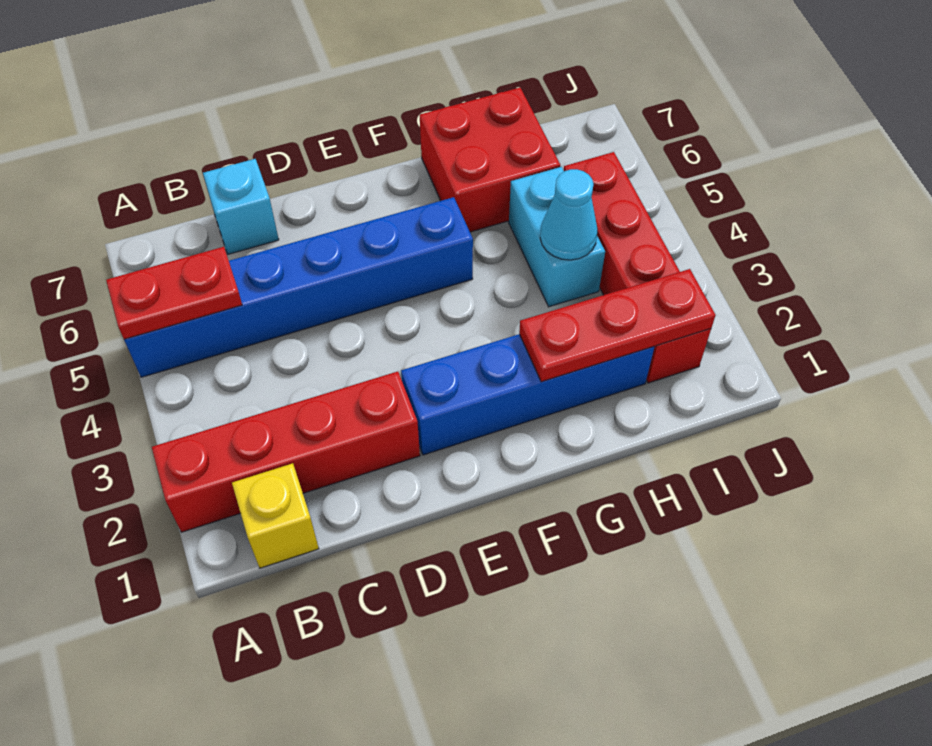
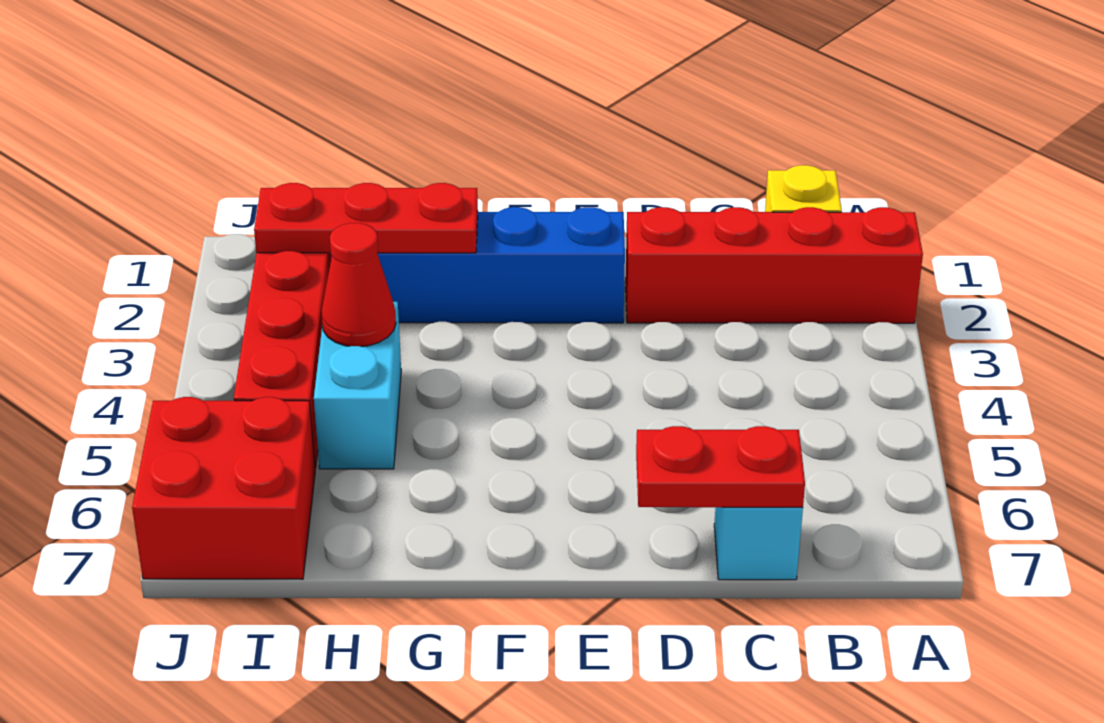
blue brick A5:F5 level 1 -> none
red plate A5:B5 level 2 -> red plate C7:D7 level 2
red brick G6:H7 level 1 -> red brick I6:J7 level 1
cyan cone H4 level 2 -> red cone H4 level 2

